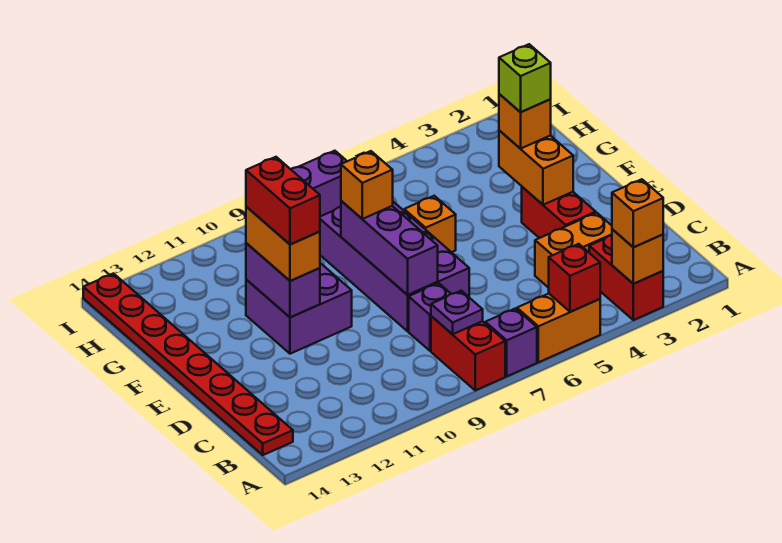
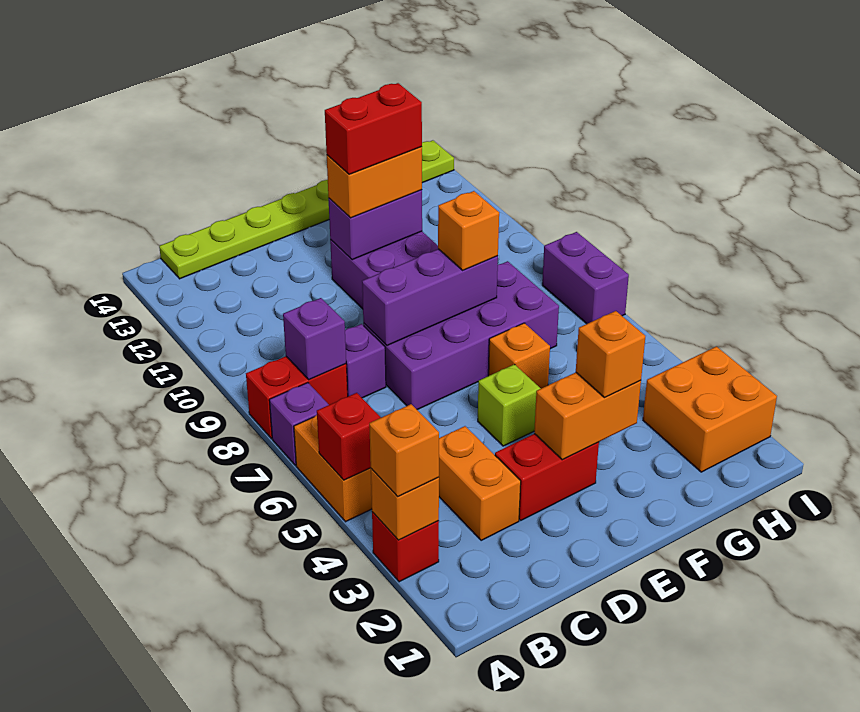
red brick A3:B3 level 1 -> red brick A3 level 1
purple plate B8 level 2 -> purple brick B8 level 2
red plate B14:I14 level 1 -> lime plate B14:I14 level 1
lime brick F3 level 4 -> lime brick E5 level 1
none -> orange brick H2:I3 level 1

